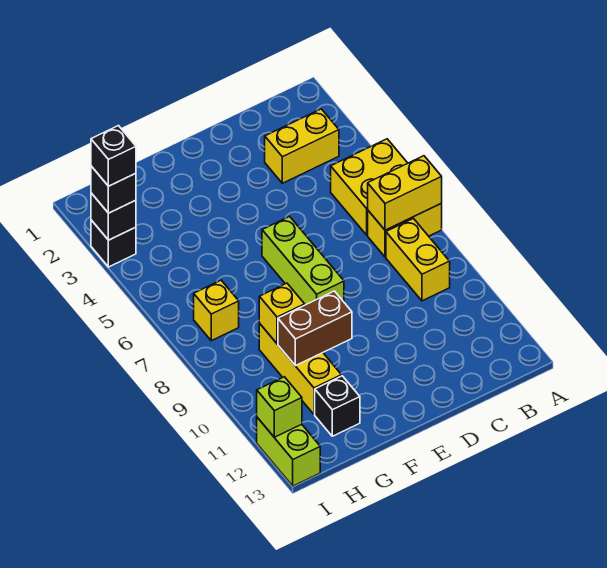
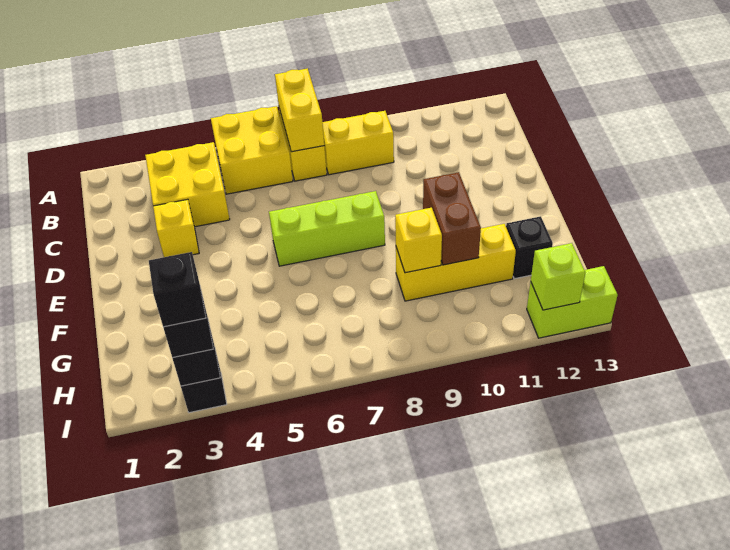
yellow brick B3:C3 level 1 -> yellow brick B3:C4 level 1
yellow brick H7 level 1 -> yellow brick D3 level 1

